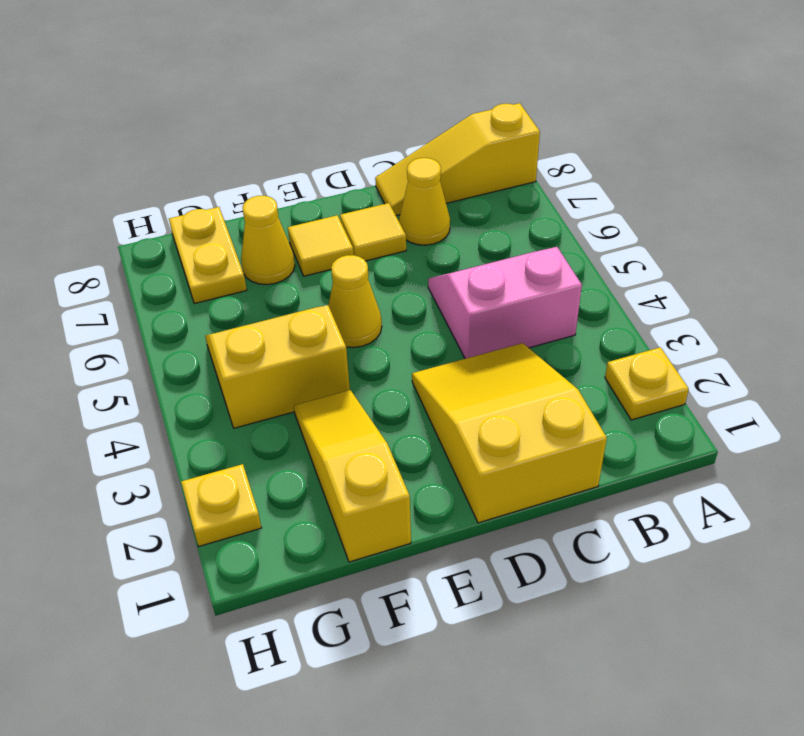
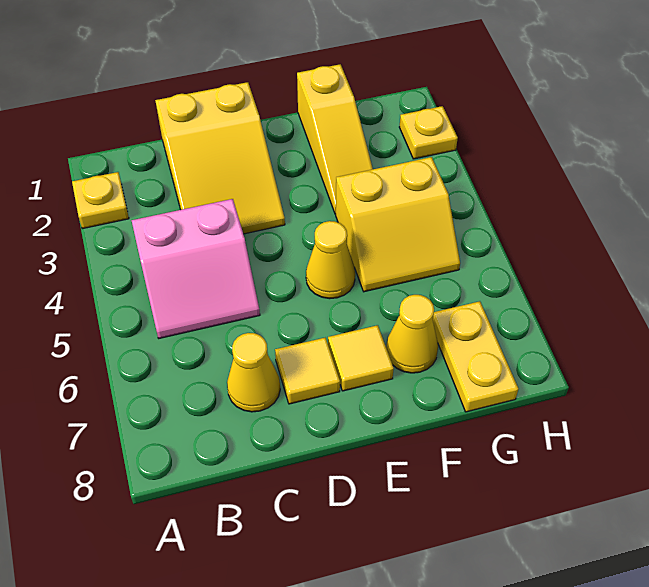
yellow slope A8:C8 level 1 top A -> none

